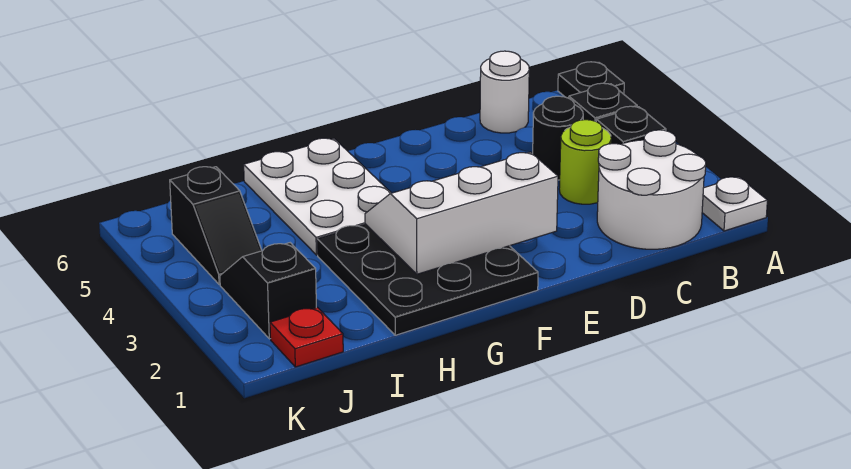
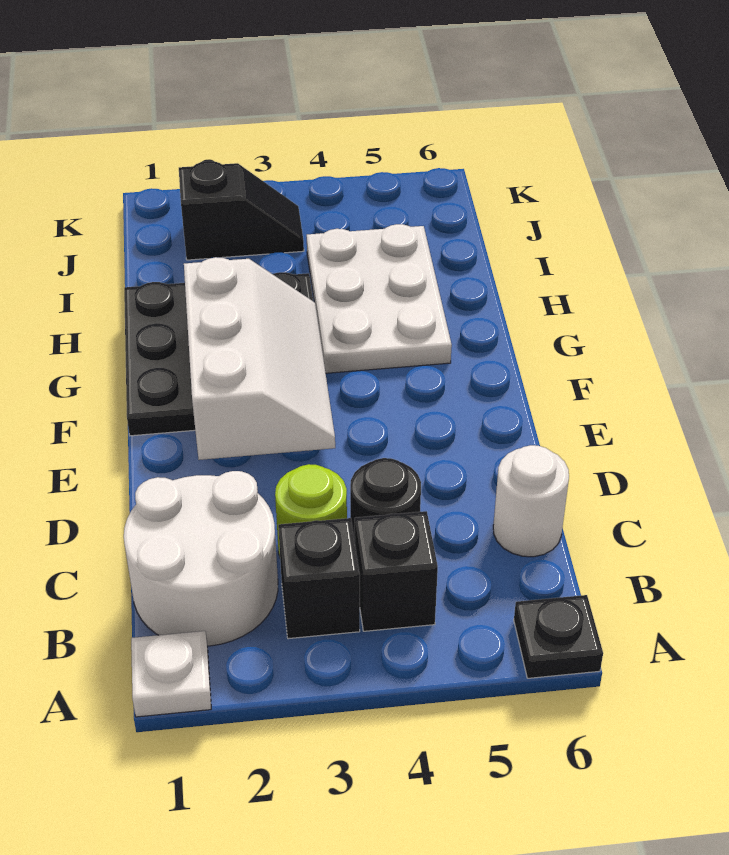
white plate G4:H6 level 1 -> white plate G4:I5 level 1
red plate J1 level 1 -> none
black slope J4:J5 level 1 top 5 -> none

